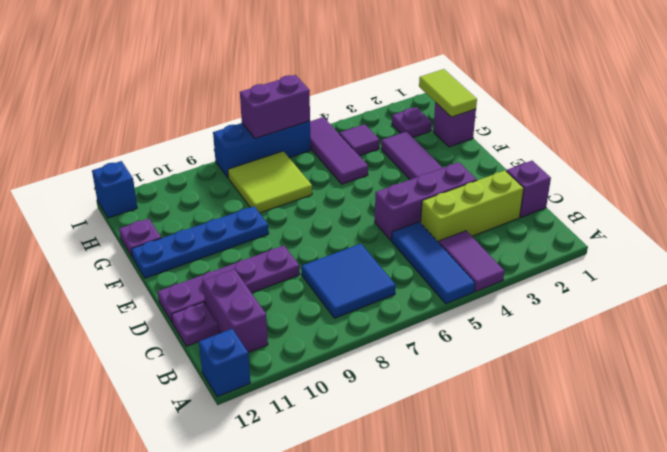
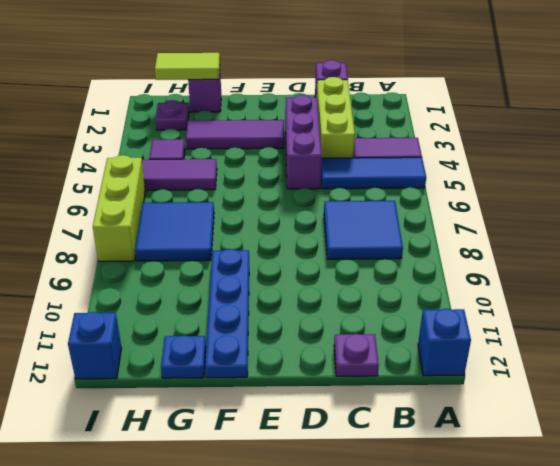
purple brick B11:C11 level 1 -> none
purple plate D9:D12 level 1 -> none
lime tile G7:H8 level 1 -> blue tile G7:H8 level 1
purple plate G12 level 1 -> blue plate G12 level 1
blue brick I6:I8 level 1 -> lime brick I6:I8 level 1
purple brick I6:I7 level 2 -> none

